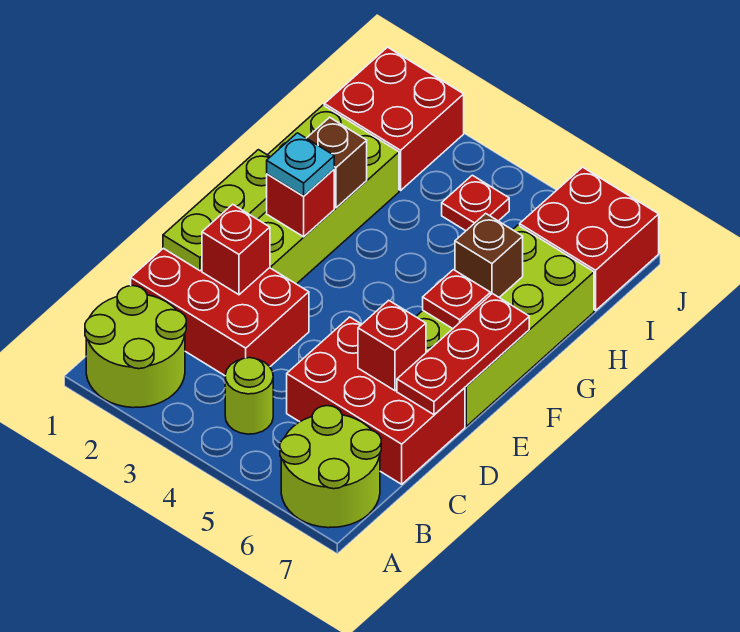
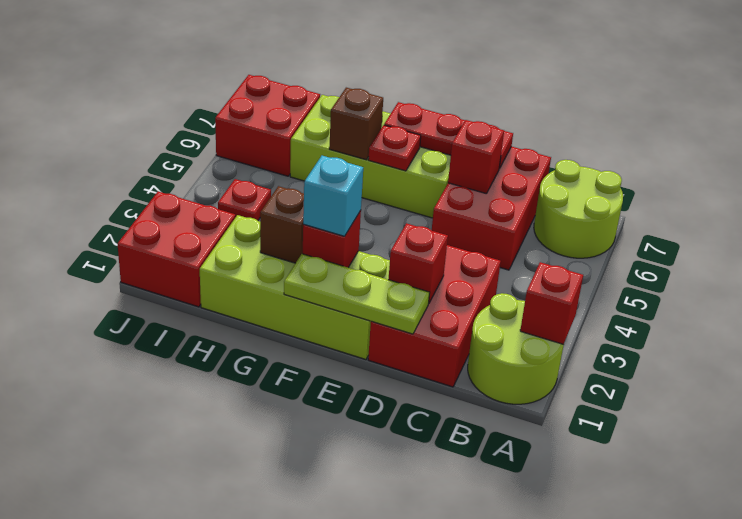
none -> red brick A2 level 2
lime round brick B4 level 1 -> none
cyan plate F2 level 3 -> cyan brick F2 level 3

